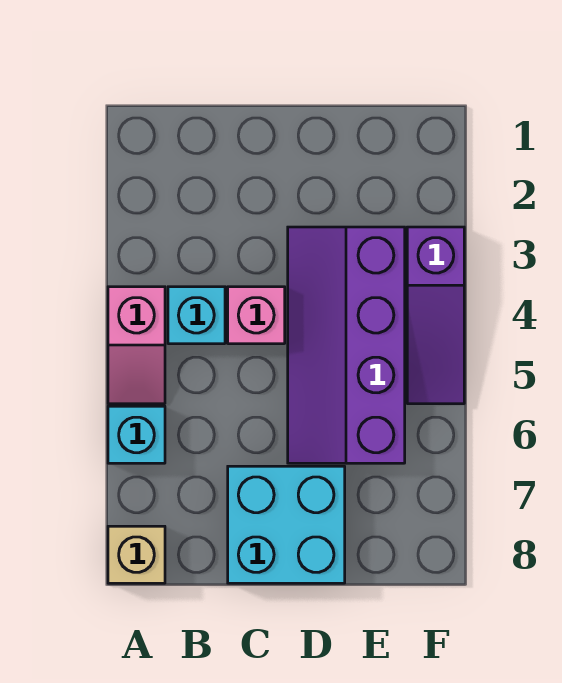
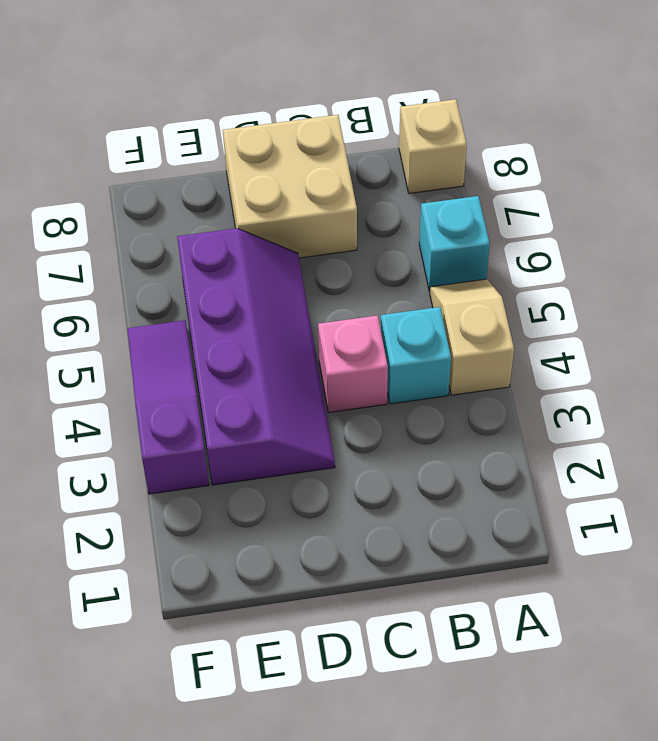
pink slope A4:A5 level 1 top 4 -> tan slope A4:A5 level 1 top 4
cyan brick C7:D8 level 1 -> tan brick C7:D8 level 1

